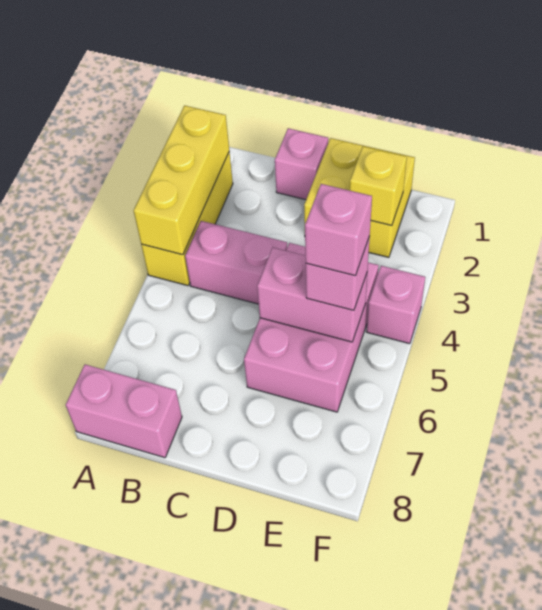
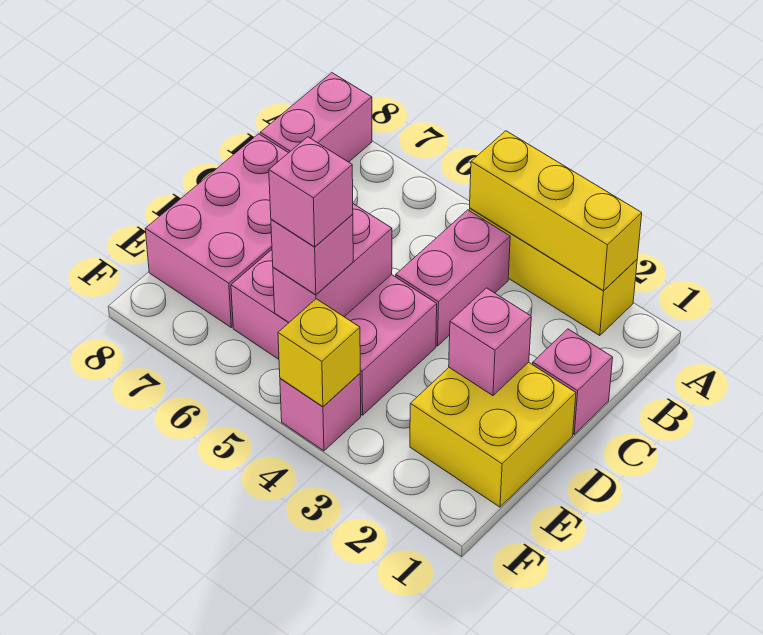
none -> pink brick C7:E8 level 1
none -> pink brick D2 level 2
yellow brick E2 level 2 -> yellow brick F4 level 2

